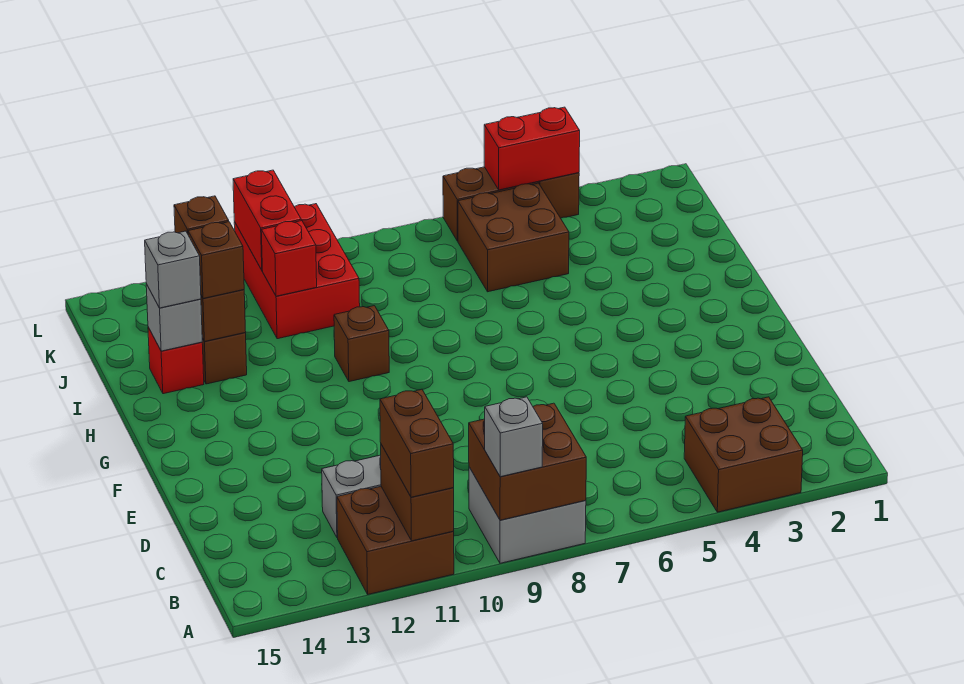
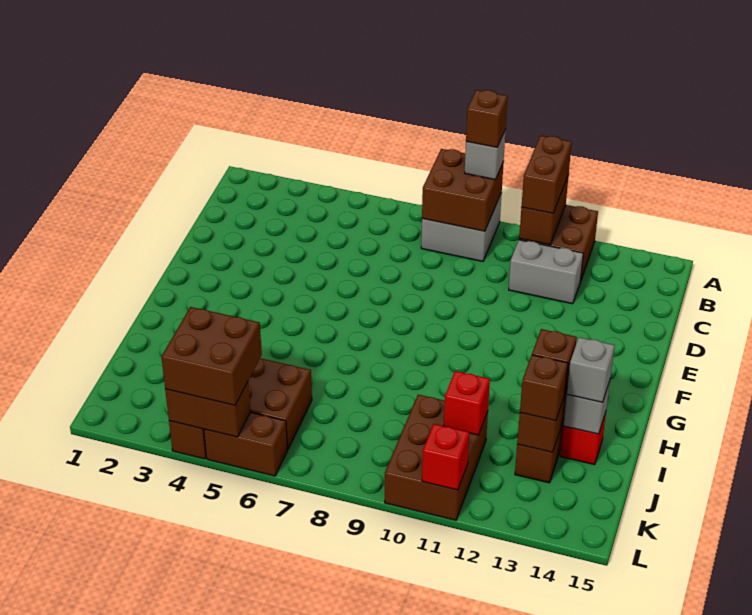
brown brick A3:B4 level 1 -> brown brick K4:L5 level 3
brown brick H10 level 1 -> brown brick A9 level 4
red brick J10:L11 level 1 -> brown brick J10:L11 level 1
red brick K11:L11 level 2 -> red brick L11 level 2
red brick L4:L5 level 2 -> brown brick L4:L5 level 2

